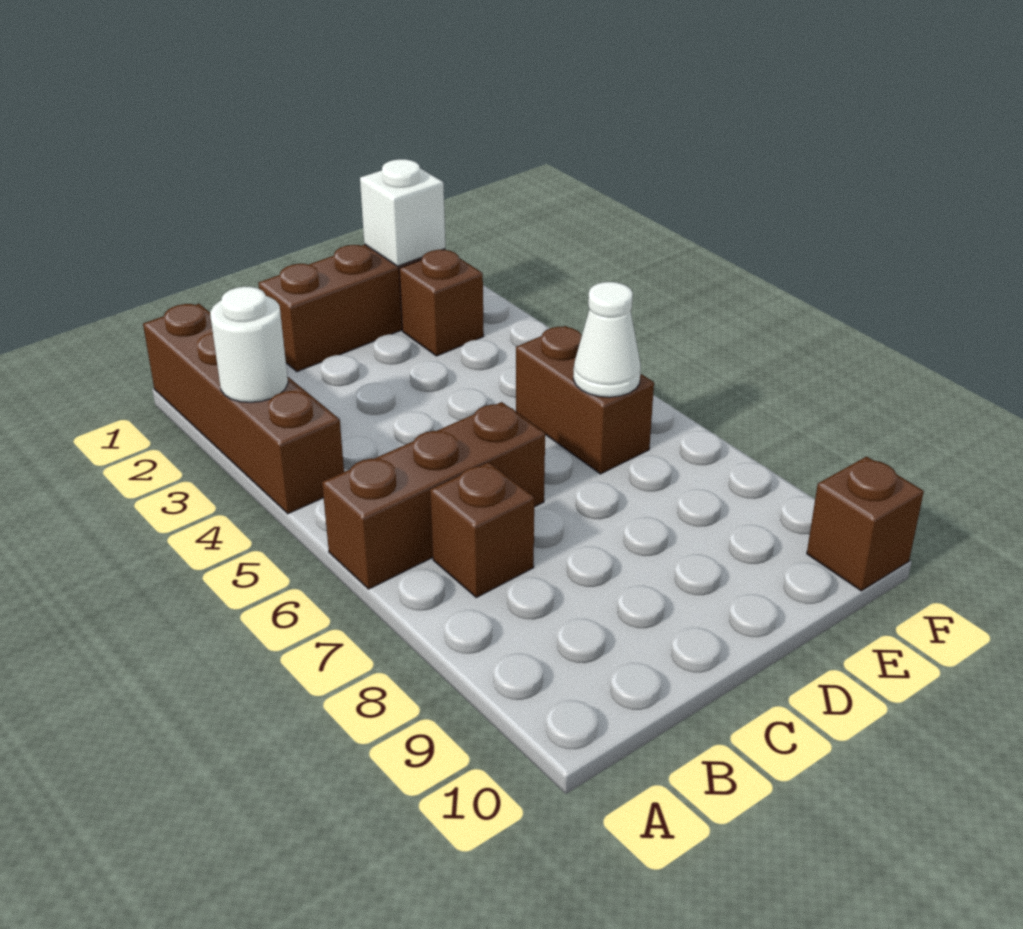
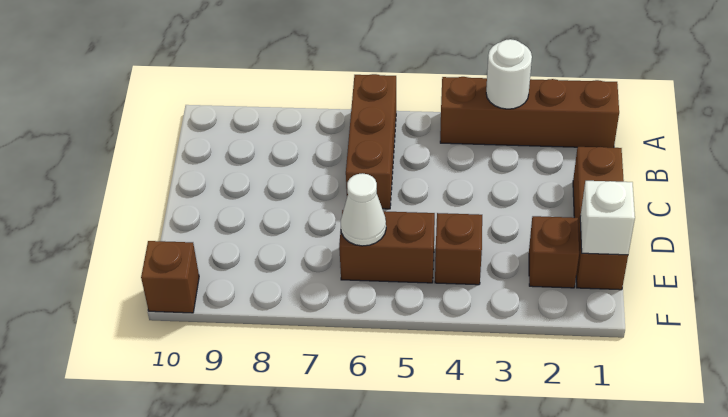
brown brick B7 level 1 -> brown brick E4 level 1

